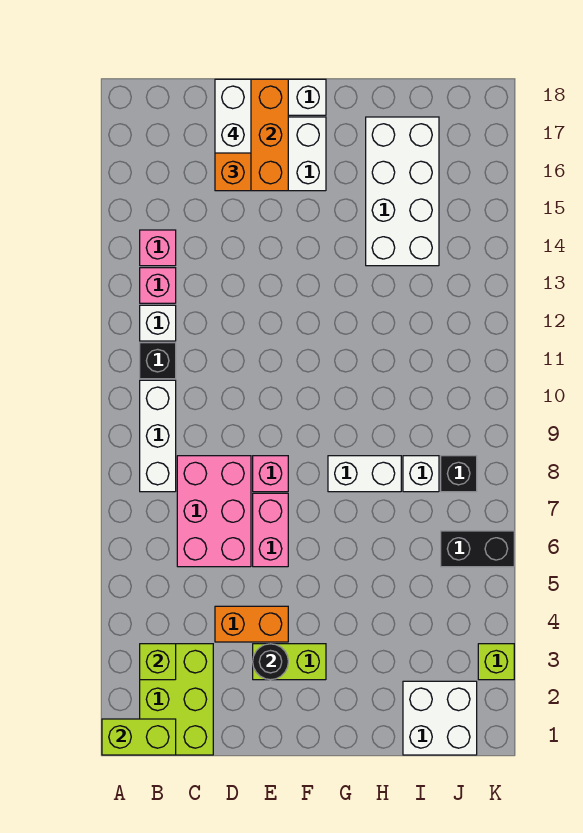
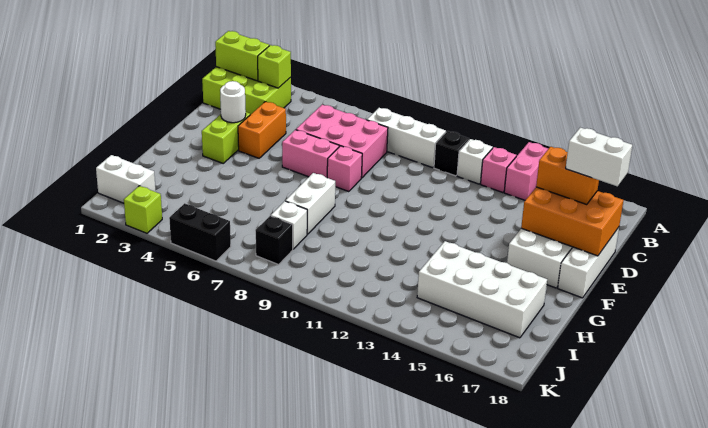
lime brick A1:B1 level 2 -> lime brick B1:B2 level 2
pink brick B14 level 1 -> pink brick A14:B14 level 1
black round brick E3 level 2 -> white round brick E3 level 2
white brick I1:J2 level 1 -> white brick J1:J2 level 1
black brick J6:K6 level 1 -> black brick K5:K6 level 1

